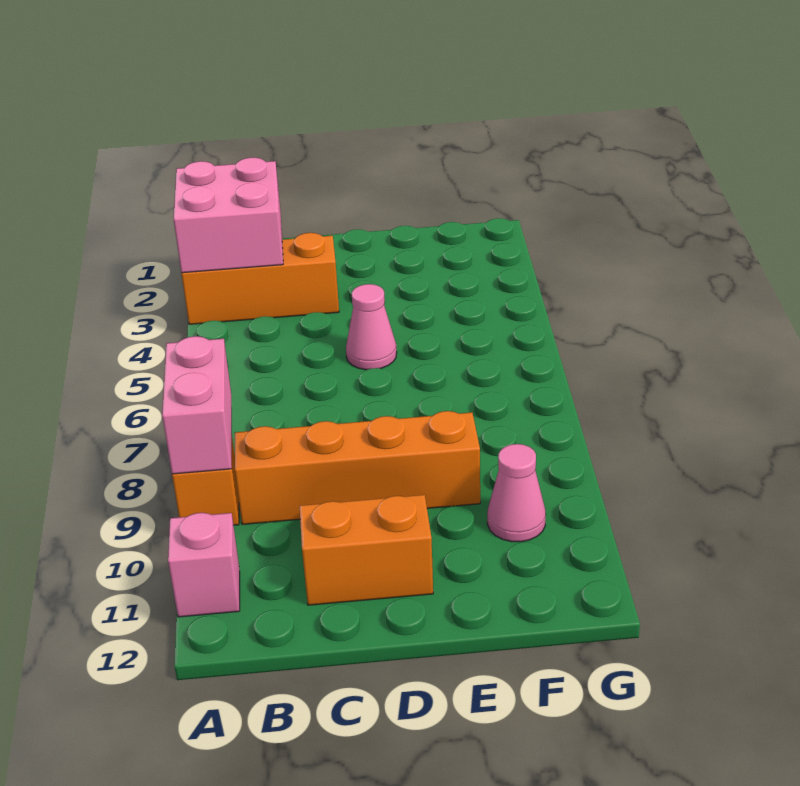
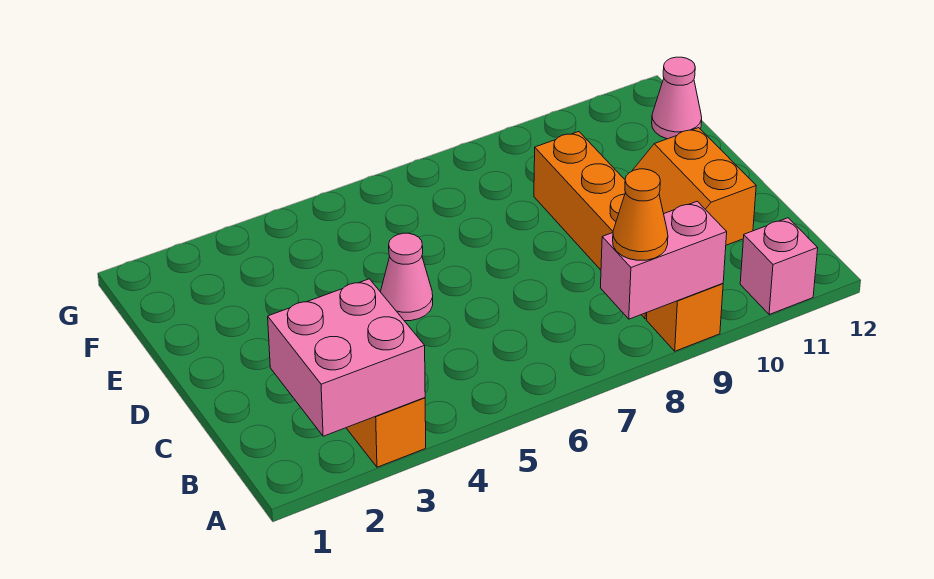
none -> orange cone A8 level 3
pink cone F10 level 1 -> pink cone F12 level 1

